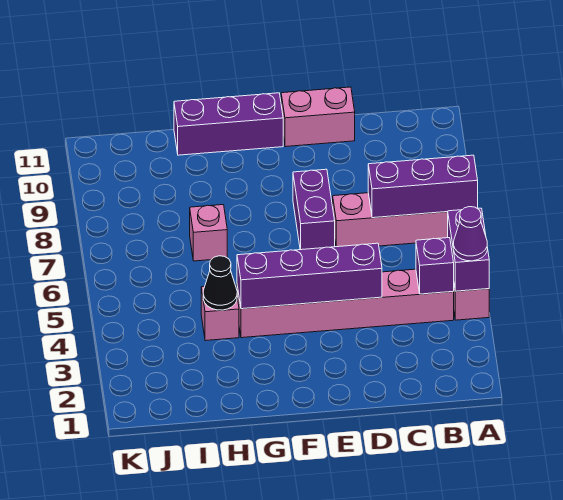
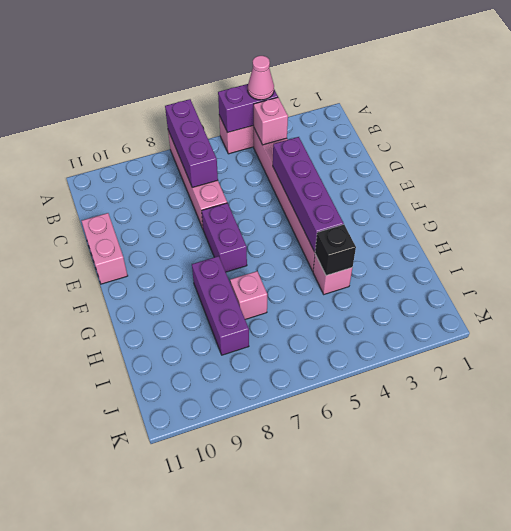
purple cone A4 level 3 -> pink cone A4 level 3
purple brick B4 level 2 -> pink brick B4 level 2
purple brick E7:E8 level 1 -> purple brick E7:F7 level 1
purple brick F11:H11 level 1 -> purple brick G8:I8 level 1
black cone H4 level 2 -> black brick H4 level 2

